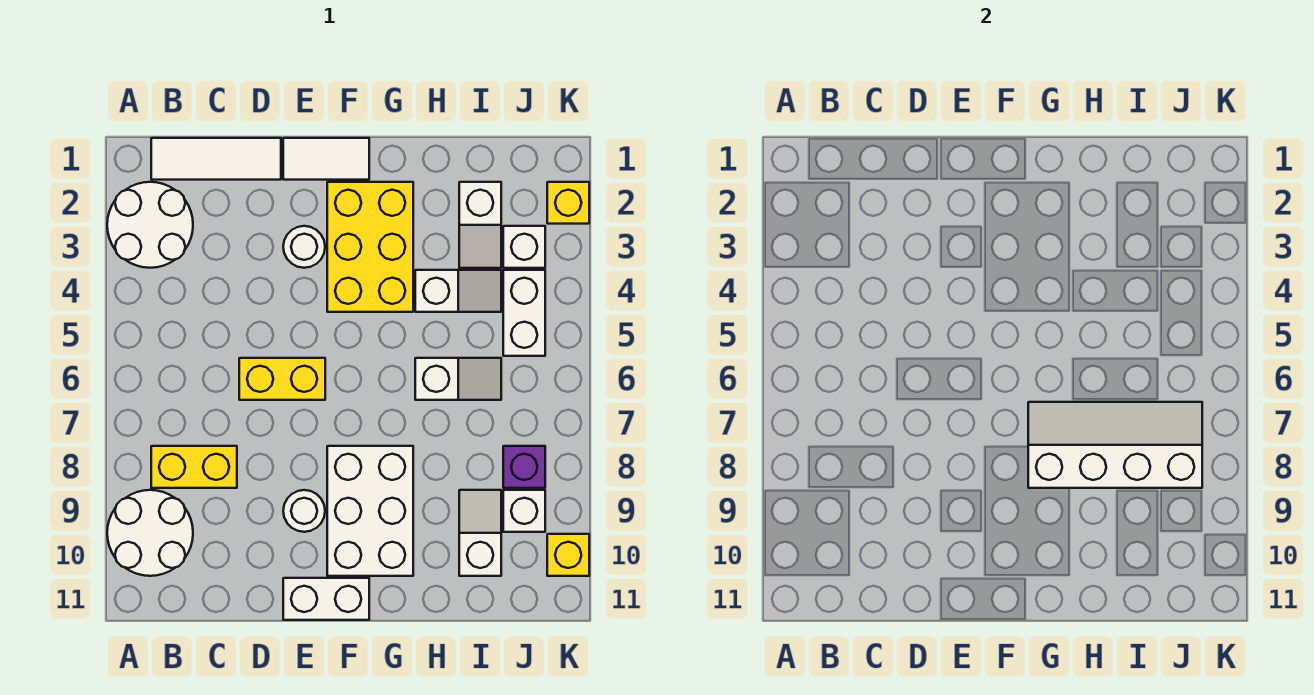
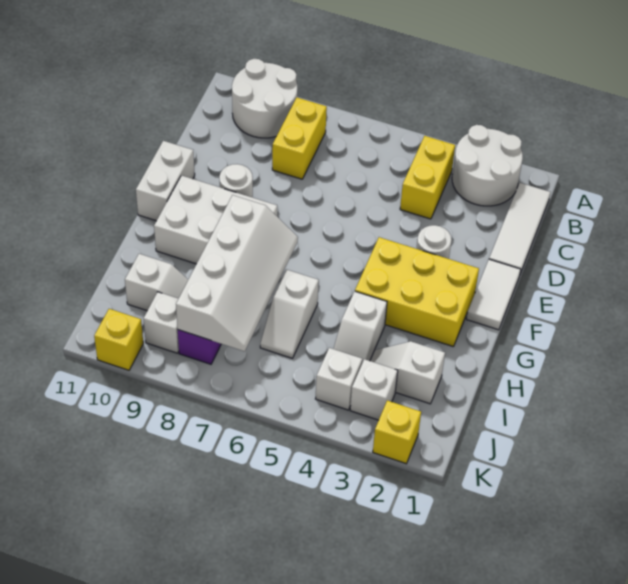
yellow brick D6:E6 level 1 -> yellow brick B4:C4 level 1
white brick J4:J5 level 1 -> white brick J4 level 1

